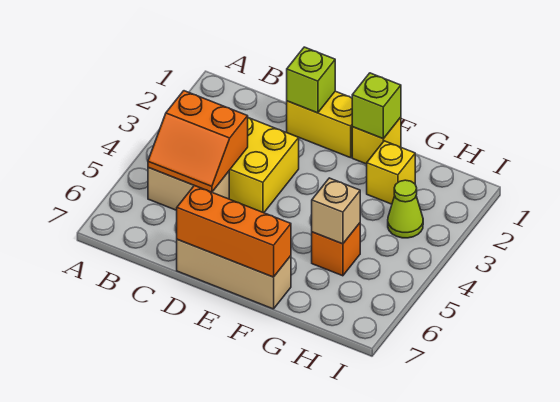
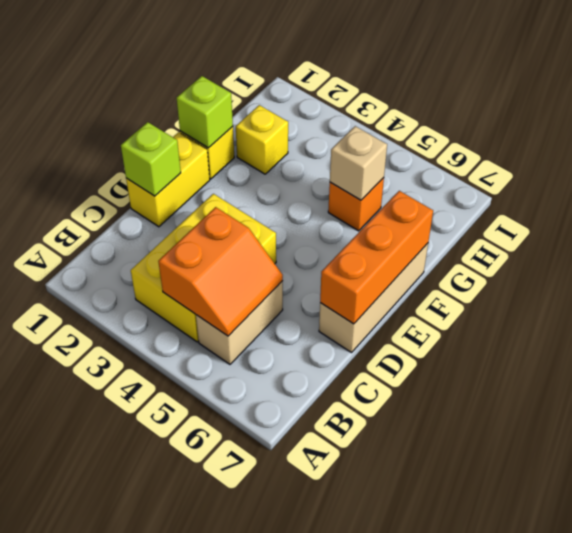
lime cone H3 level 1 -> none

